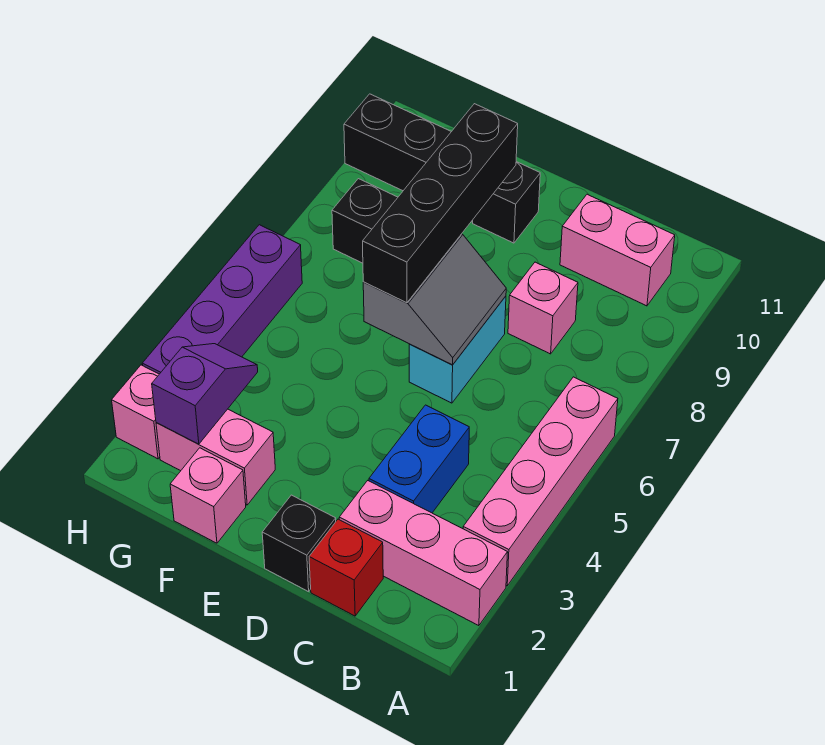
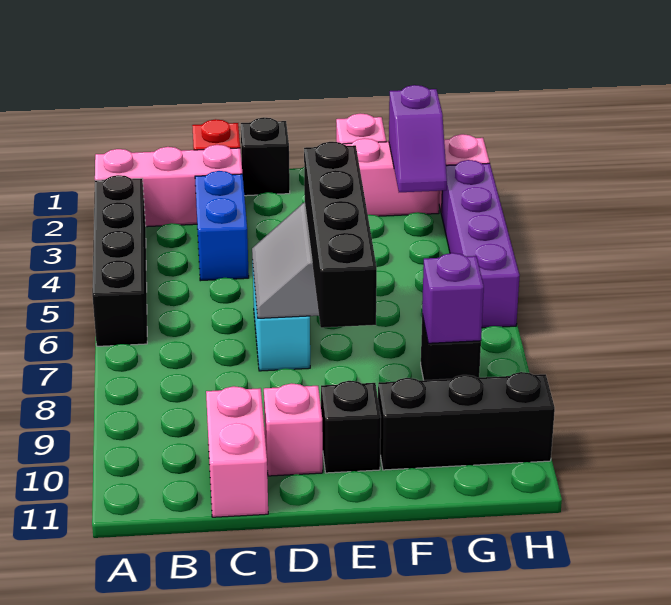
pink brick A3:A6 level 1 -> black brick A3:A6 level 1
pink brick B10:C10 level 1 -> pink brick C10:C11 level 1
pink brick C8 level 1 -> pink brick D10 level 1
none -> purple brick G8 level 2

